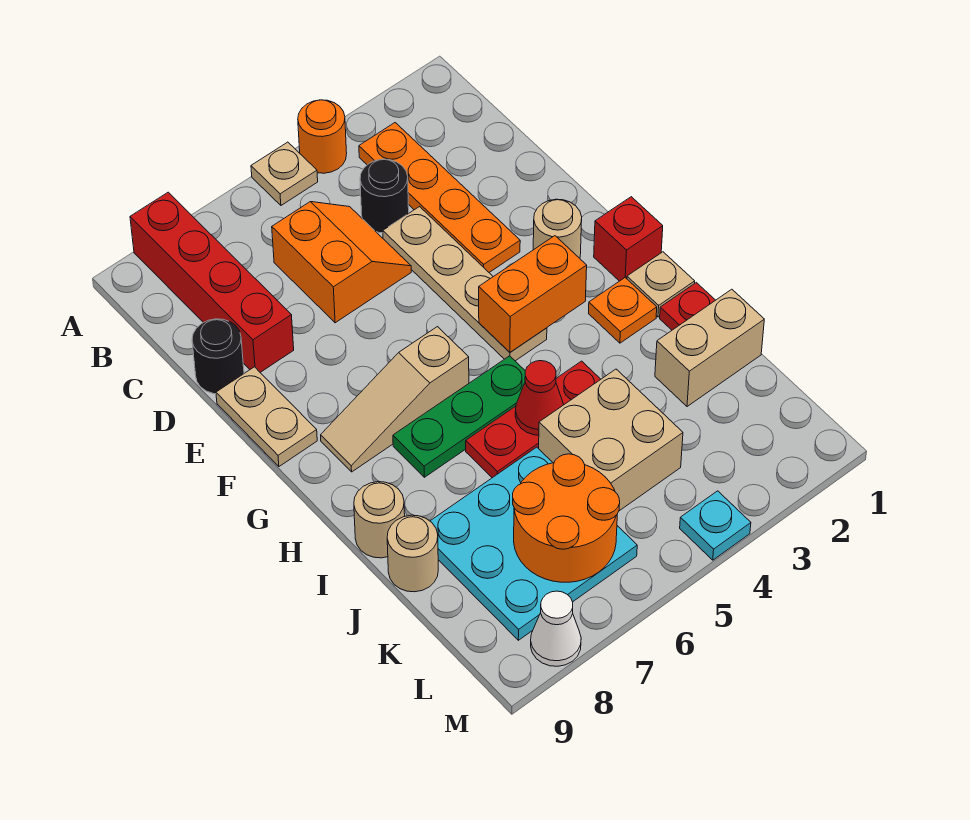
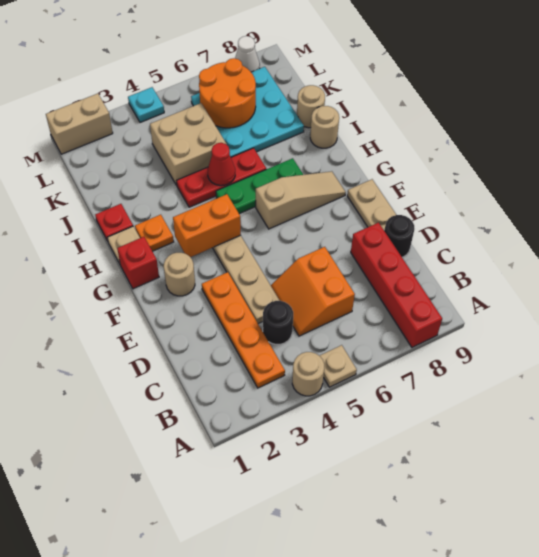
orange round brick A4 level 1 -> tan round brick A4 level 1
tan brick J1:J2 level 1 -> tan brick M1:M2 level 1

